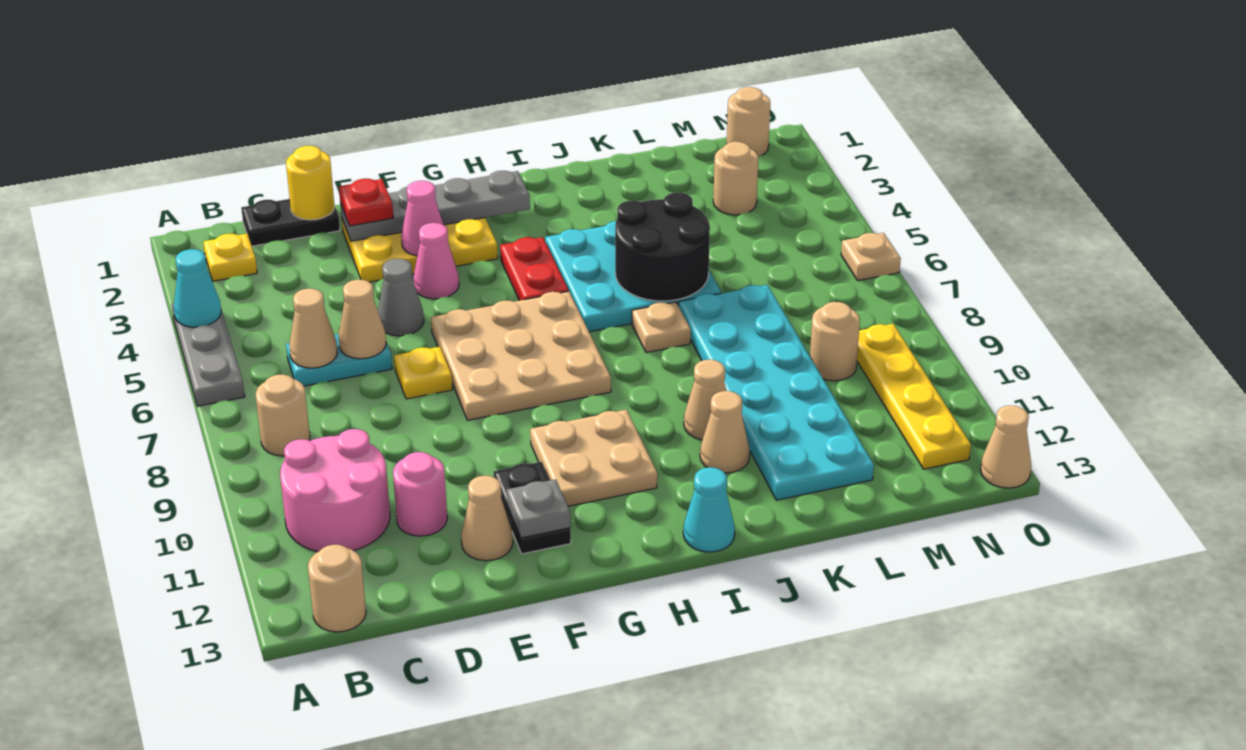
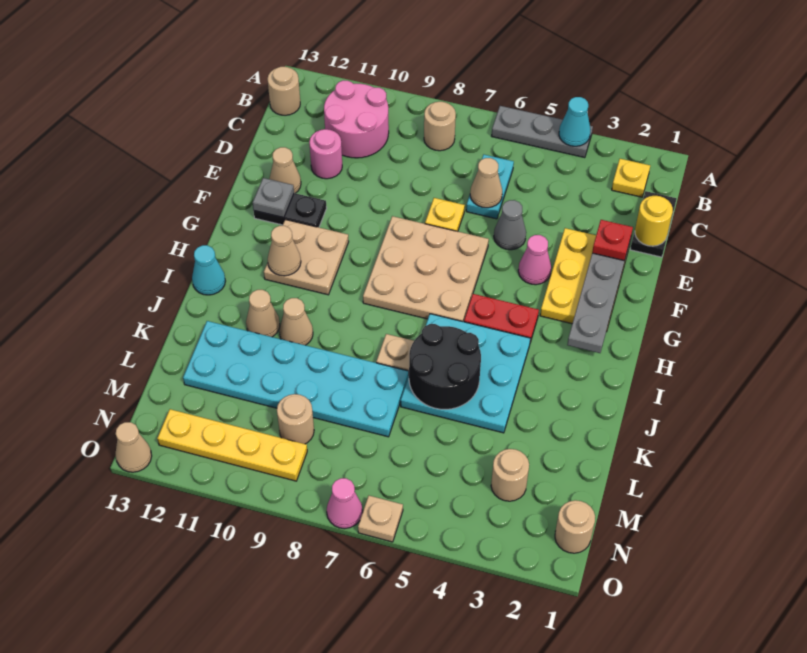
tan cone C6 level 2 -> tan cone H11 level 2
pink cone F3 level 2 -> pink cone O7 level 1

